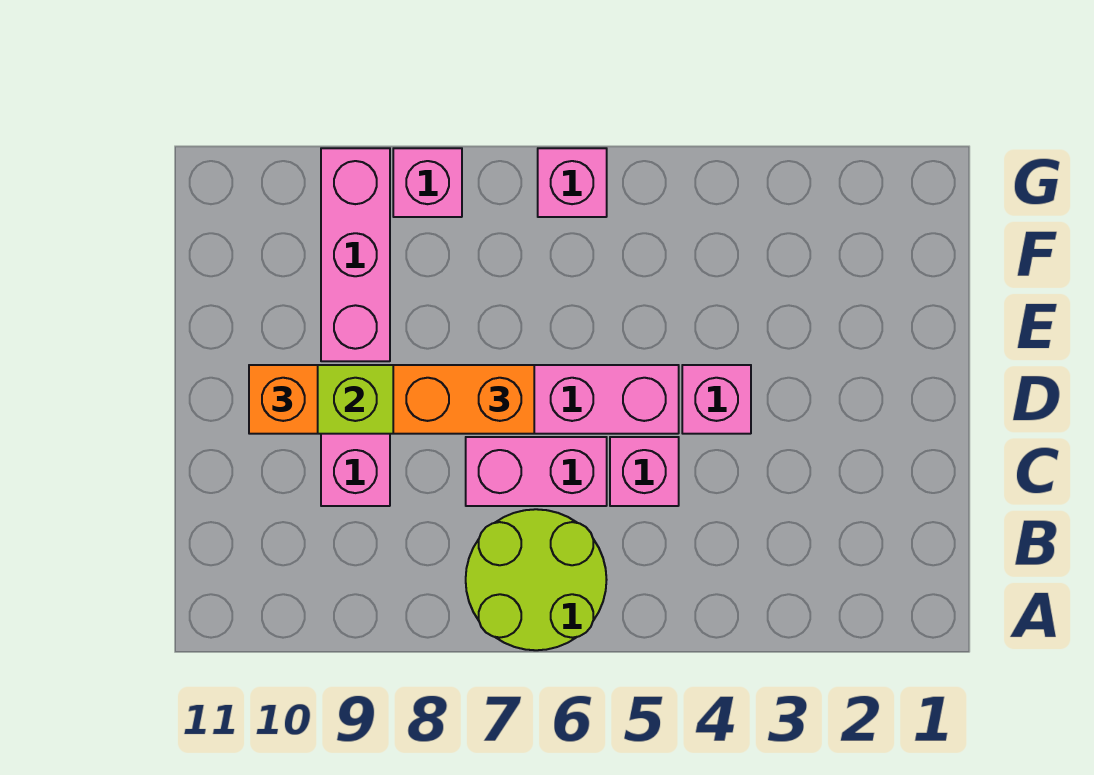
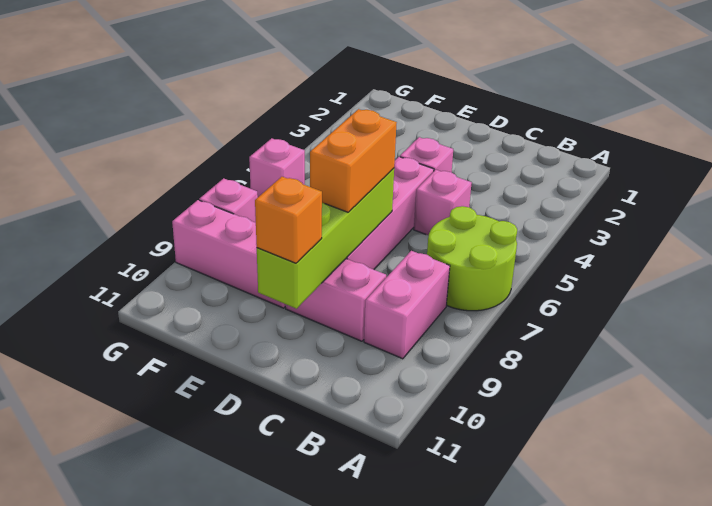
pink brick C6:C7 level 1 -> pink brick B8:B9 level 1

